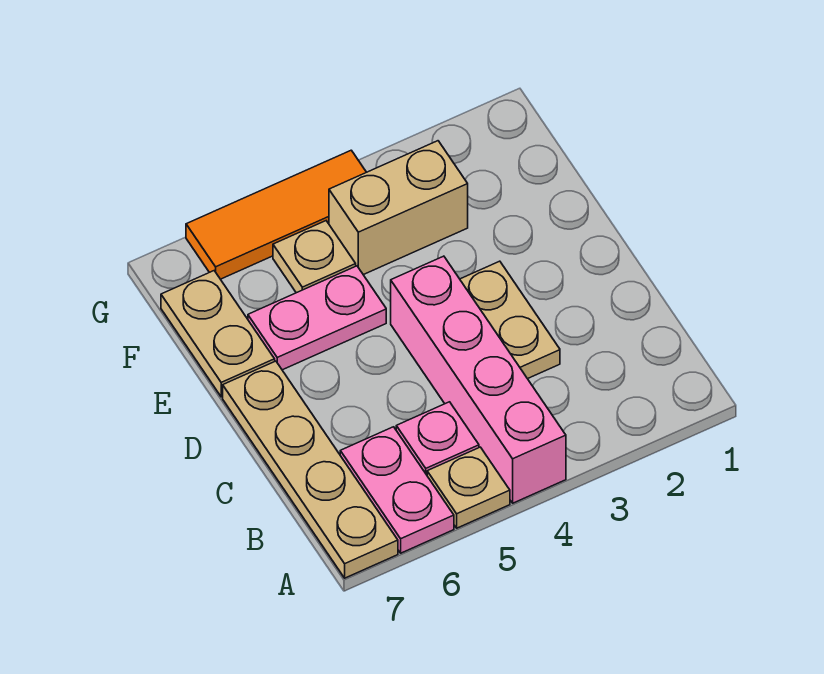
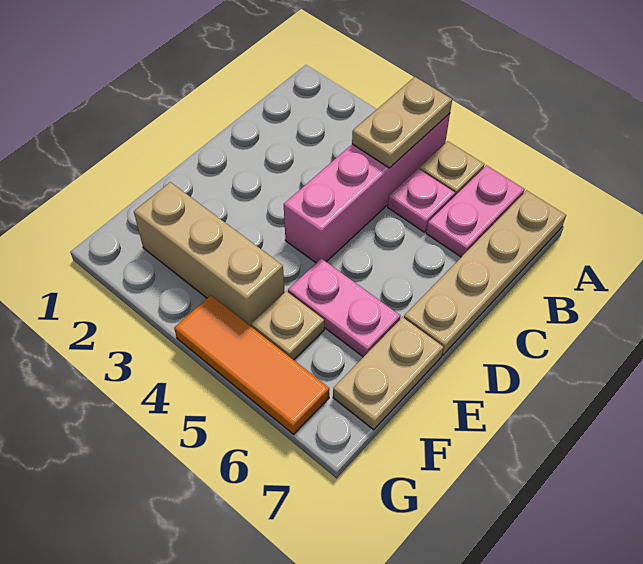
tan plate C3:D3 level 1 -> tan plate A4:B4 level 2
tan brick F3:F4 level 1 -> tan brick F2:F4 level 1

